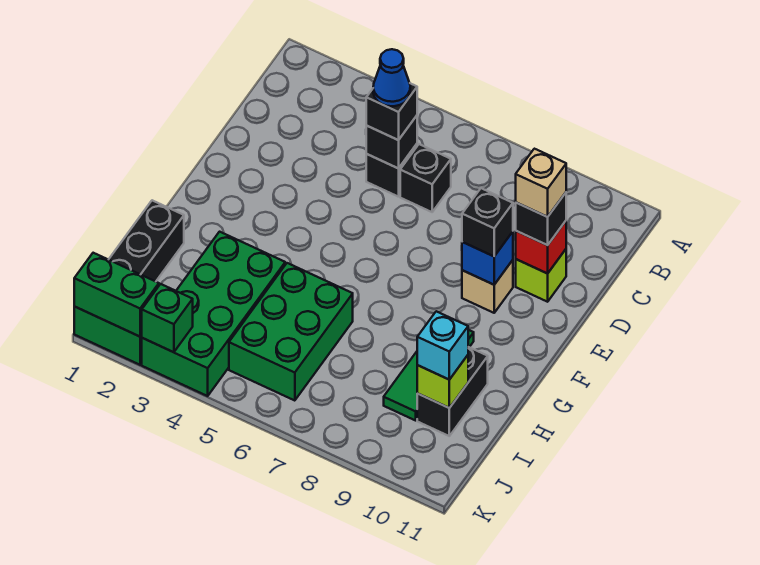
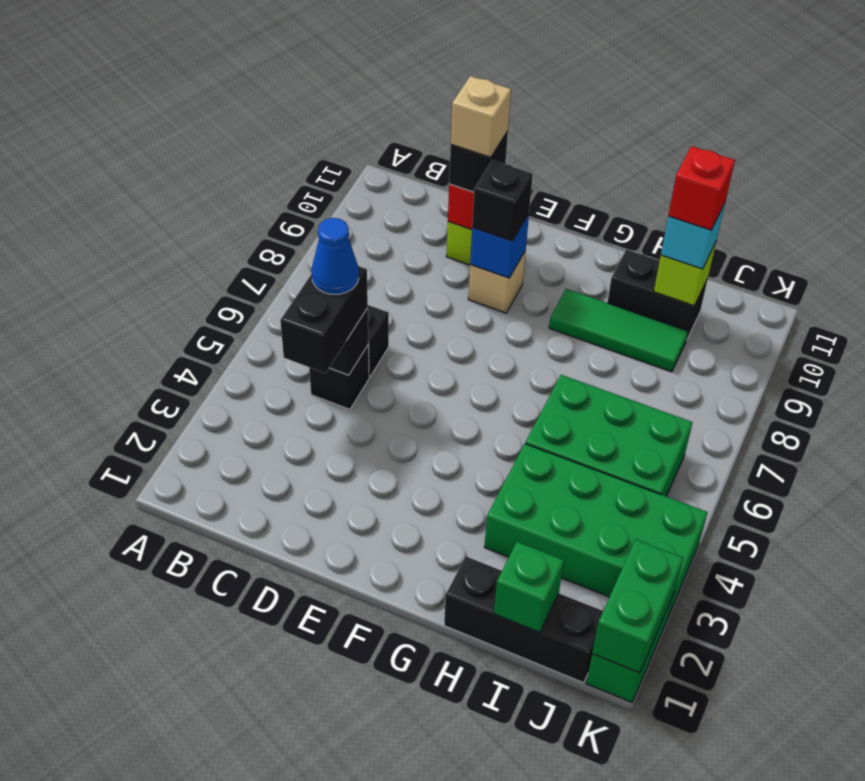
black brick C5 level 3 -> black brick C4:C5 level 3
none -> red brick I10 level 4
green brick K3 level 2 -> green brick I1 level 2

